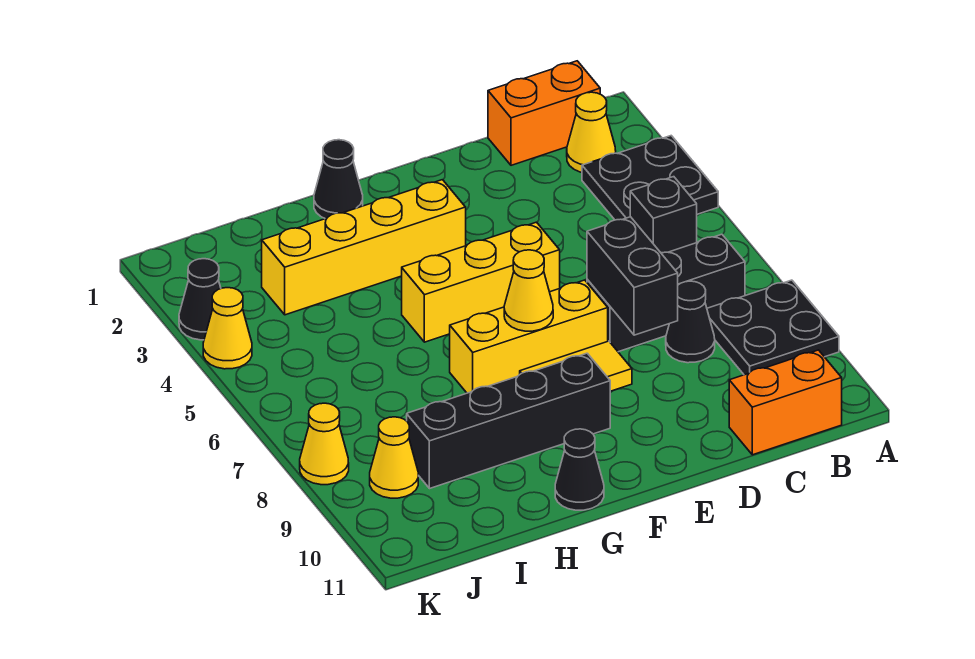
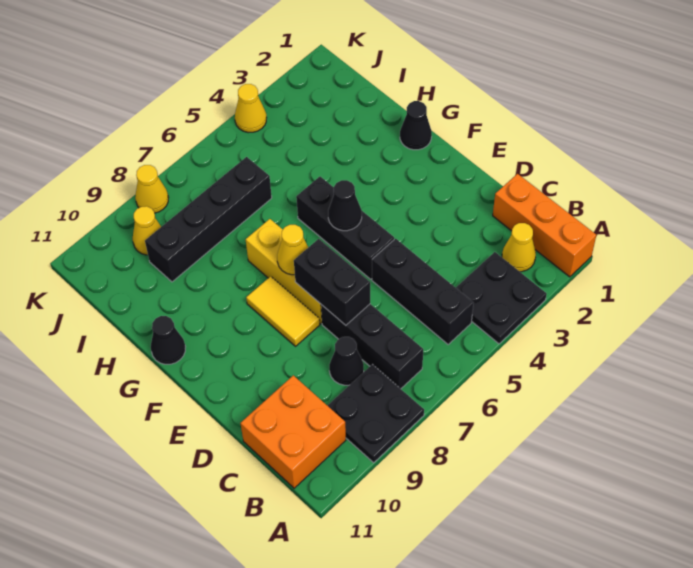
orange brick B1:C1 level 1 -> orange brick A1:C1 level 1
black brick B5 level 1 -> black brick B5:D5 level 1
orange brick B11:C11 level 1 -> orange brick B10:C11 level 1
black brick D7:D8 level 2 -> black brick D7:E7 level 2
yellow brick E5:G5 level 1 -> black brick E5:G5 level 1
yellow brick F3:I3 level 1 -> none
black brick F9:I9 level 1 -> black brick I6:I9 level 1
black cone K3 level 1 -> black cone F5 level 2

